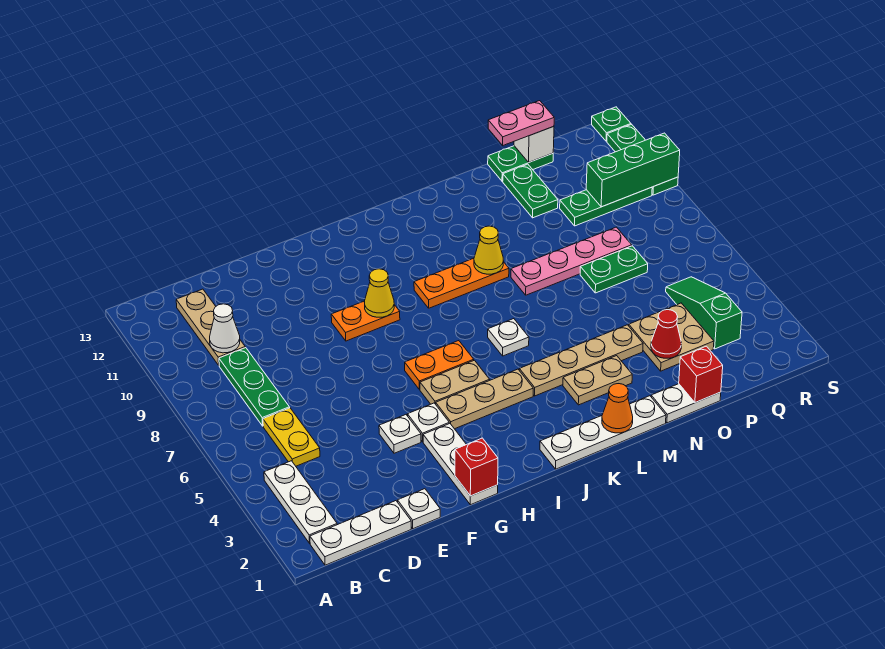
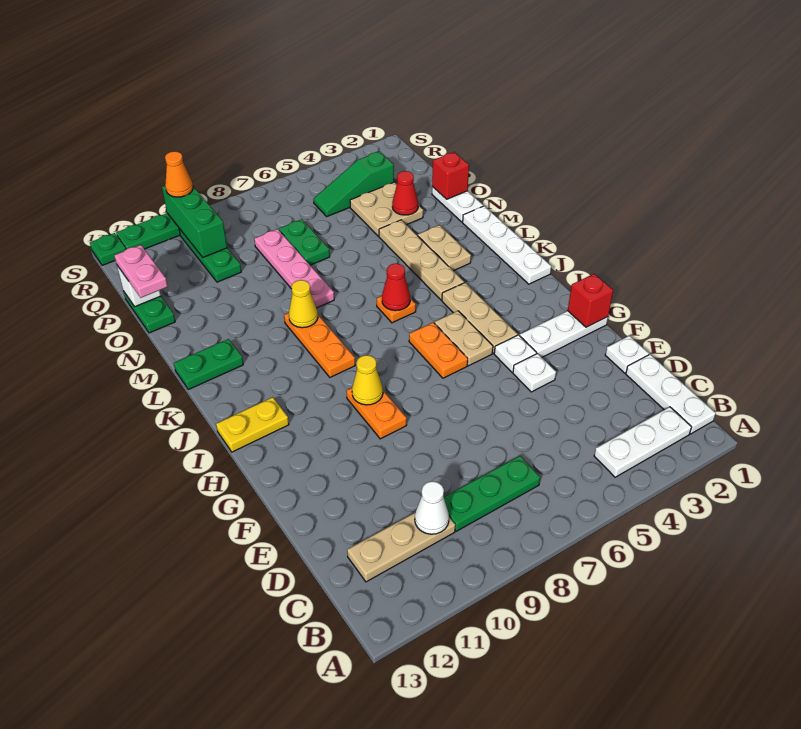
yellow plate C5:C6 level 1 -> yellow plate I12:I13 level 1
white plate K6 level 1 -> orange plate K6 level 1
none -> red cone K6 level 2
orange cone L1 level 2 -> orange cone S10 level 3
green plate O11:O12 level 1 -> green plate L12:L13 level 1

